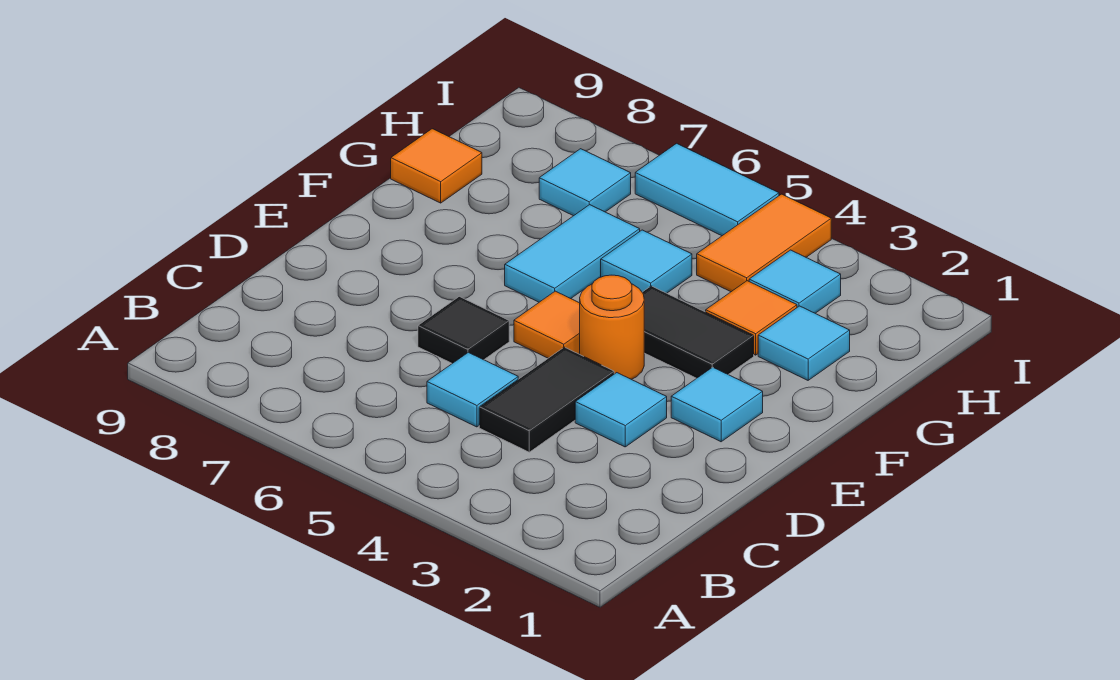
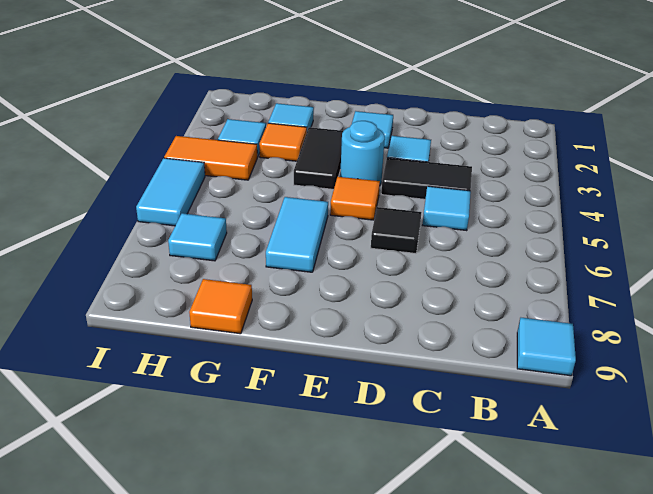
orange round brick E4 level 1 -> cyan round brick E4 level 1
cyan tile F6:G6 level 1 -> cyan tile F6:F7 level 1
cyan tile G5 level 1 -> cyan tile A9 level 1

